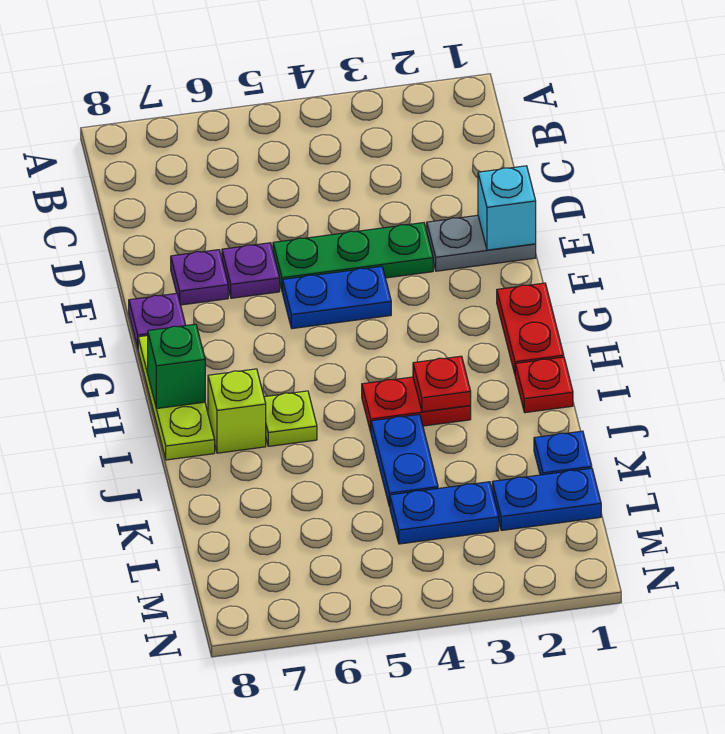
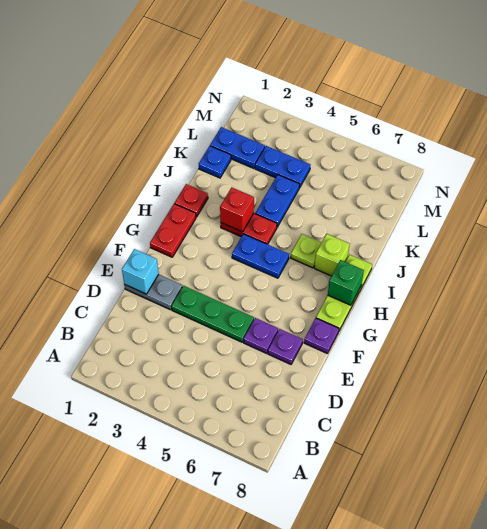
blue plate F4:F5 level 1 -> blue plate H4:H5 level 1
red plate I3 level 2 -> red brick I3 level 2

